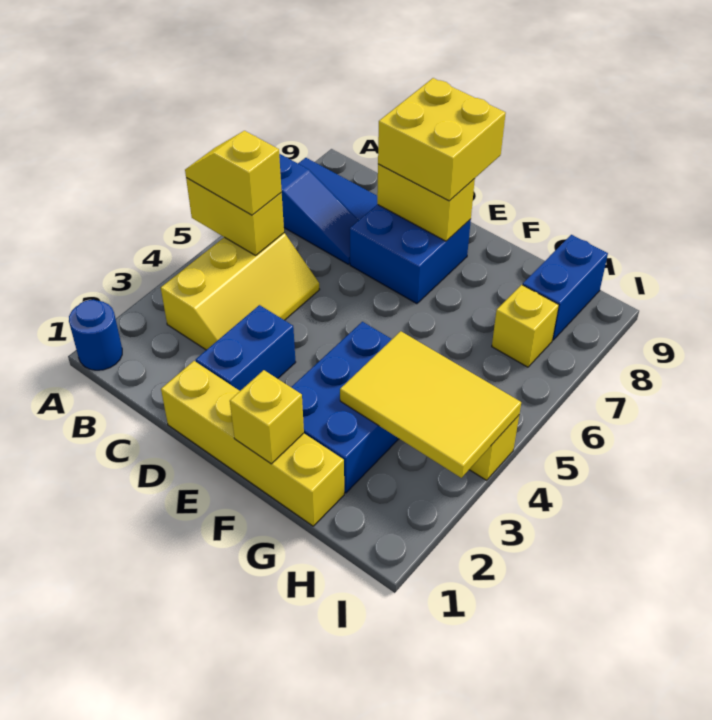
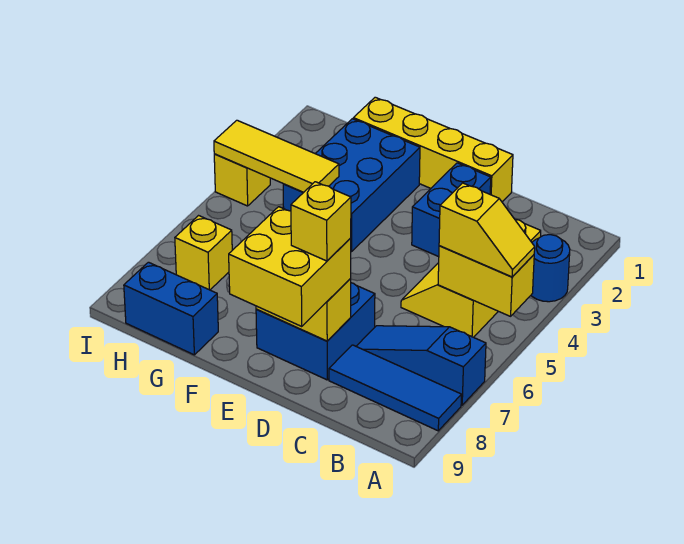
blue round brick A1 level 1 -> blue round brick A3 level 1
yellow brick F1 level 2 -> yellow brick D8 level 4
yellow tile G3:I4 level 2 -> yellow tile G4:I4 level 2
blue brick H8:H9 level 1 -> blue brick G9:H9 level 1

